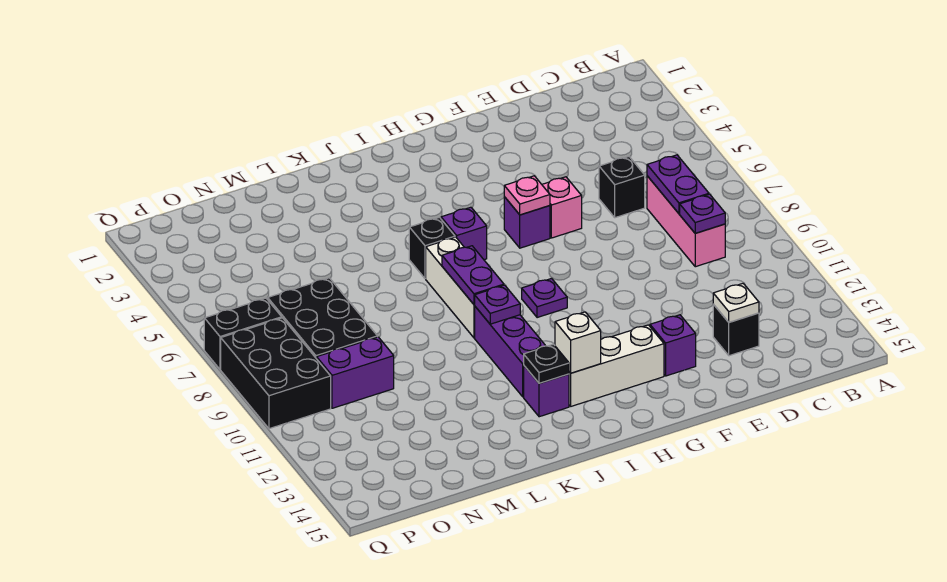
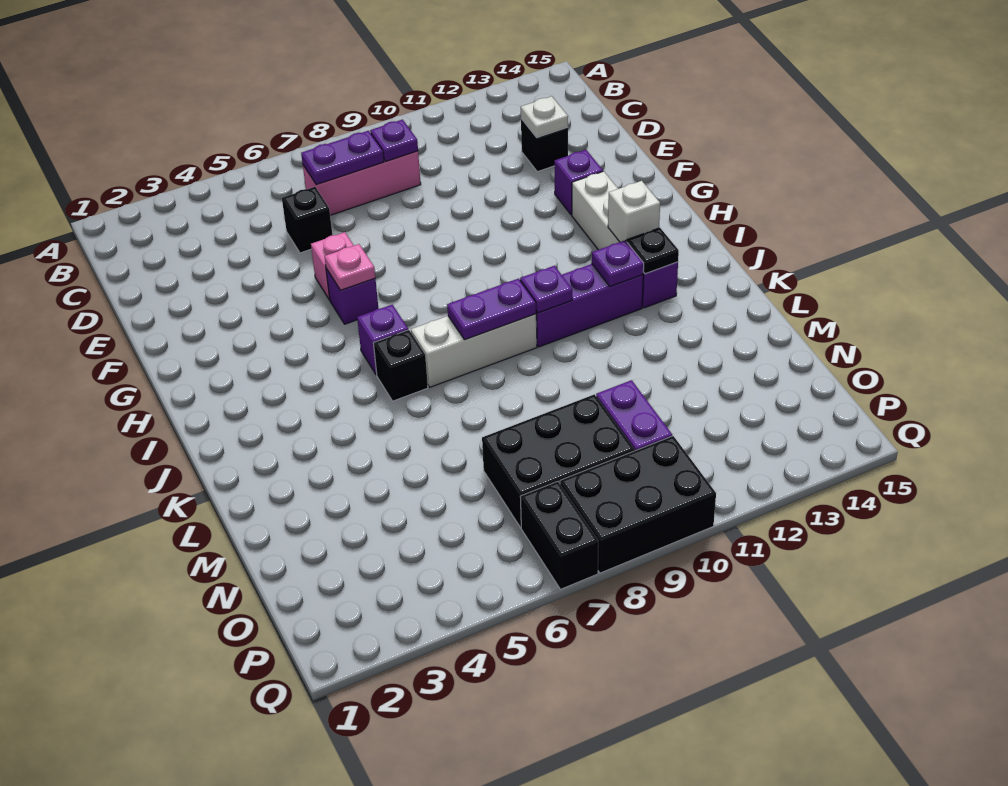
purple plate H9 level 1 -> purple plate J12 level 2

